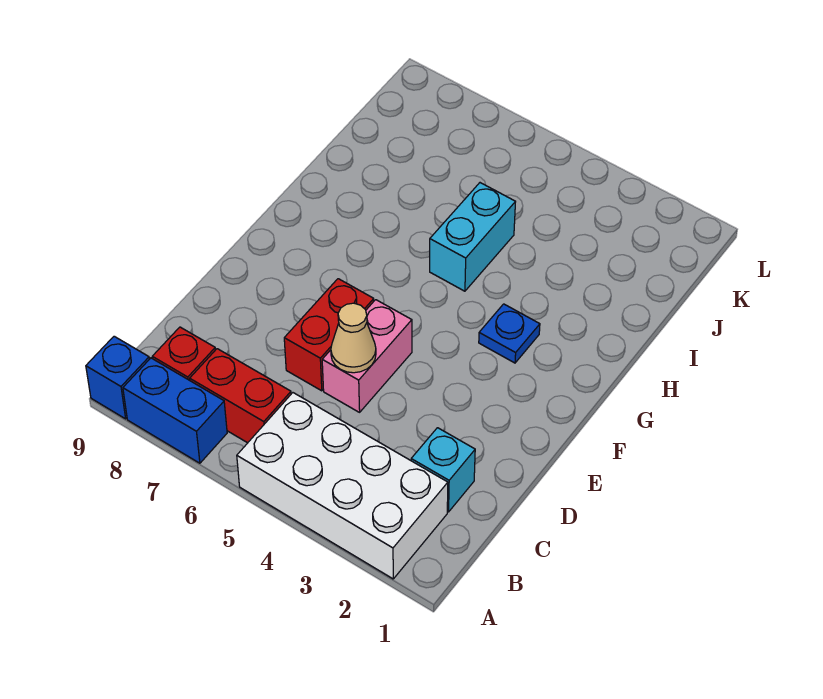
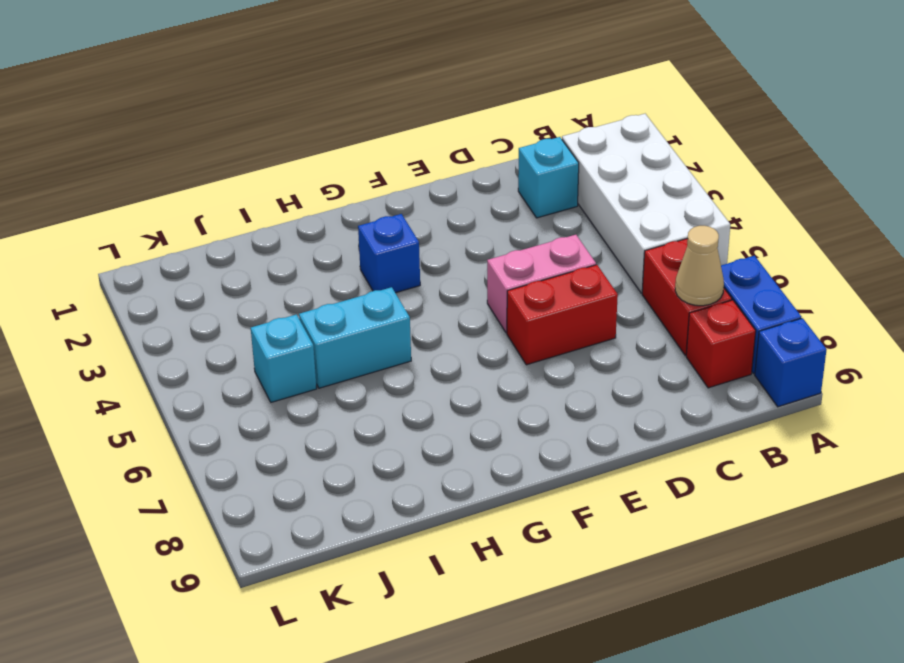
tan cone D5 level 2 -> tan cone B7 level 2
blue plate G3 level 1 -> blue brick G3 level 1
none -> cyan brick J5 level 1

